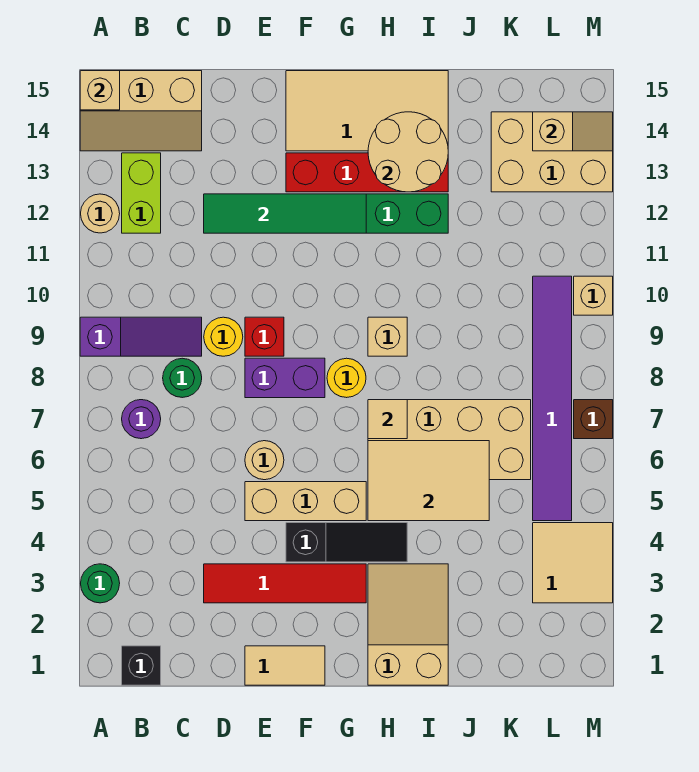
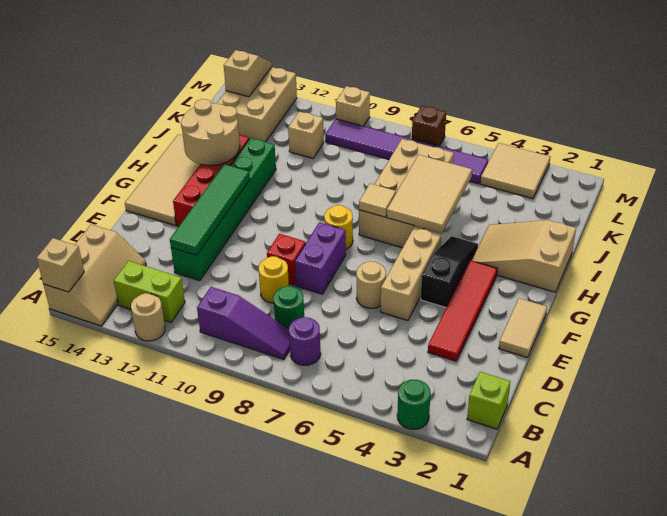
purple slope A9:C9 level 1 top A -> purple slope B8:B10 level 1 top 10
black brick B1 level 1 -> lime brick B1 level 1
tan brick H9 level 1 -> tan brick K11 level 1

